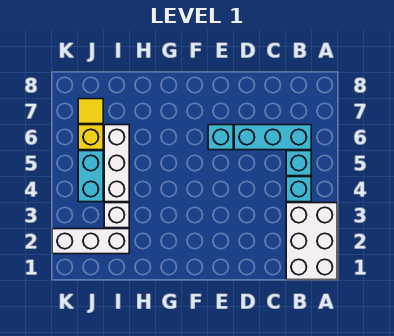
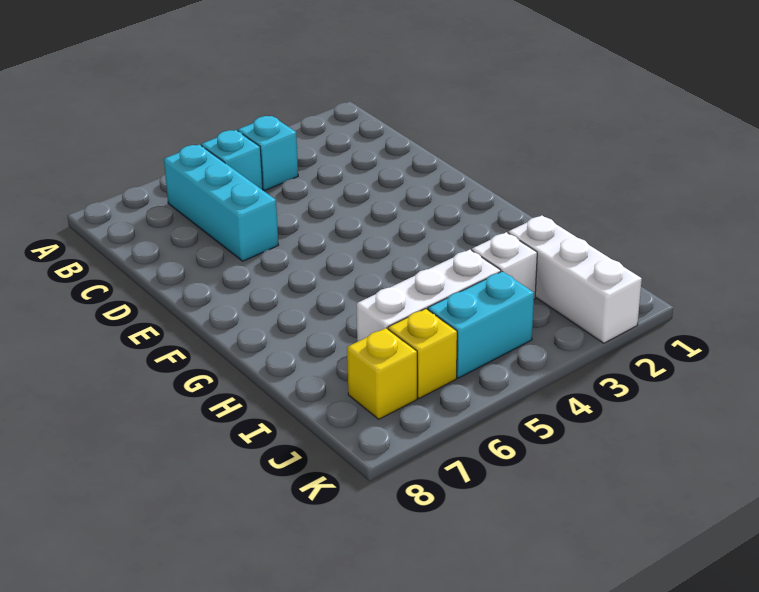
white brick A1:B3 level 1 -> none
cyan brick E6 level 1 -> none
yellow tile J7 level 1 -> yellow brick J7 level 1

